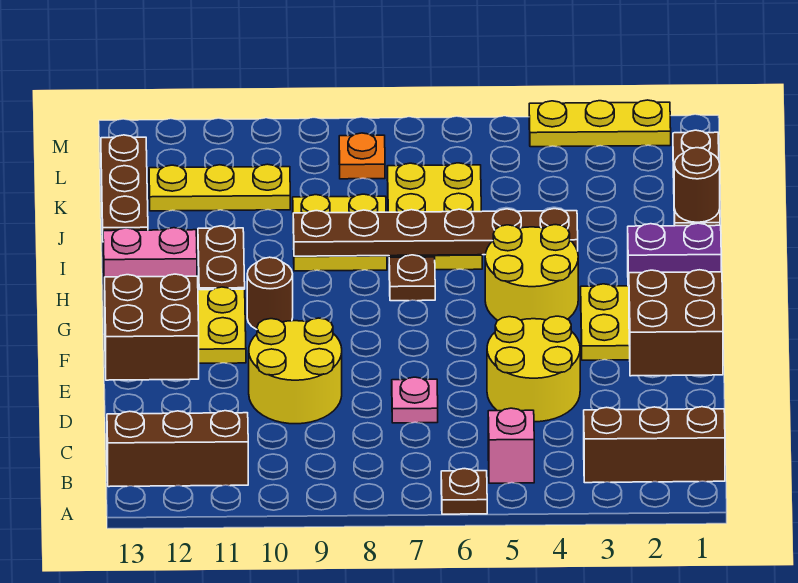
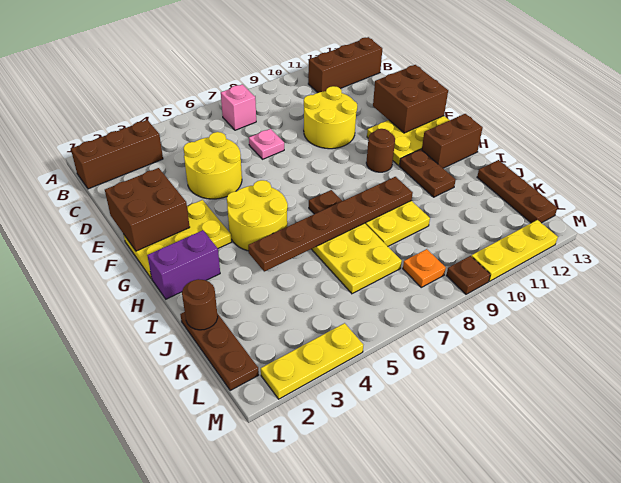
brown plate A6 level 1 -> brown plate M9 level 1
pink brick B5 level 1 -> pink brick B7 level 1
pink brick H12:H13 level 1 -> brown brick H12:H13 level 1
yellow plate K10:K12 level 1 -> yellow plate M10:M12 level 1

